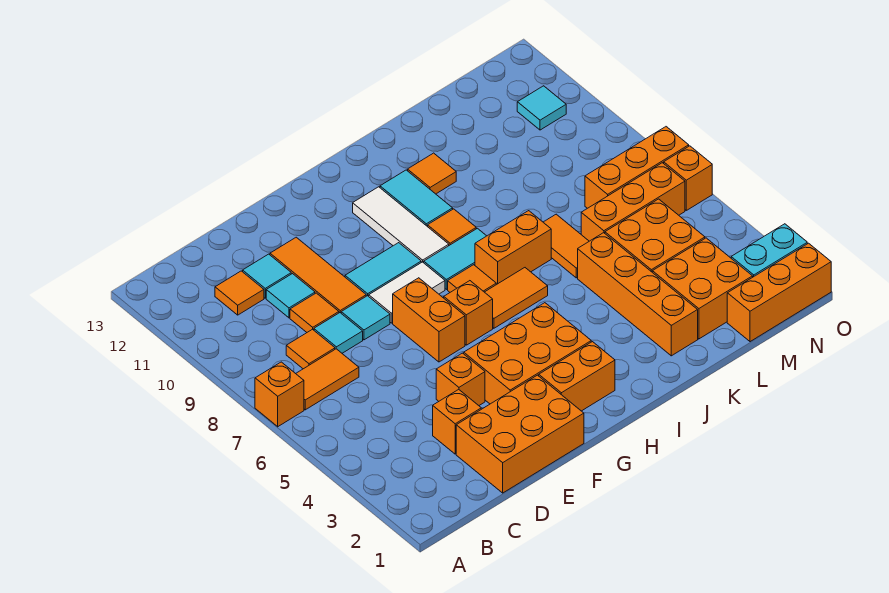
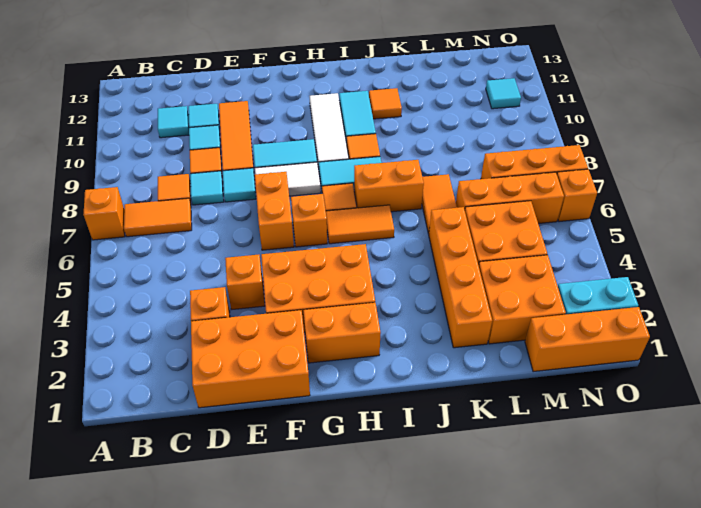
orange tile C11 level 1 -> cyan tile C11 level 1

